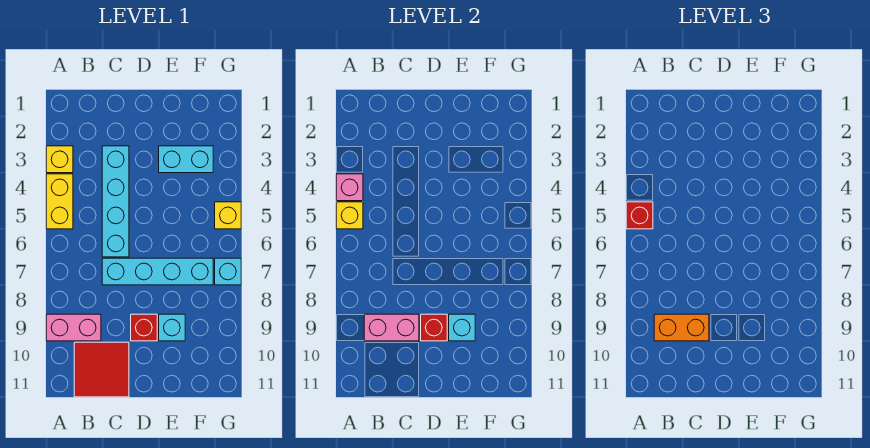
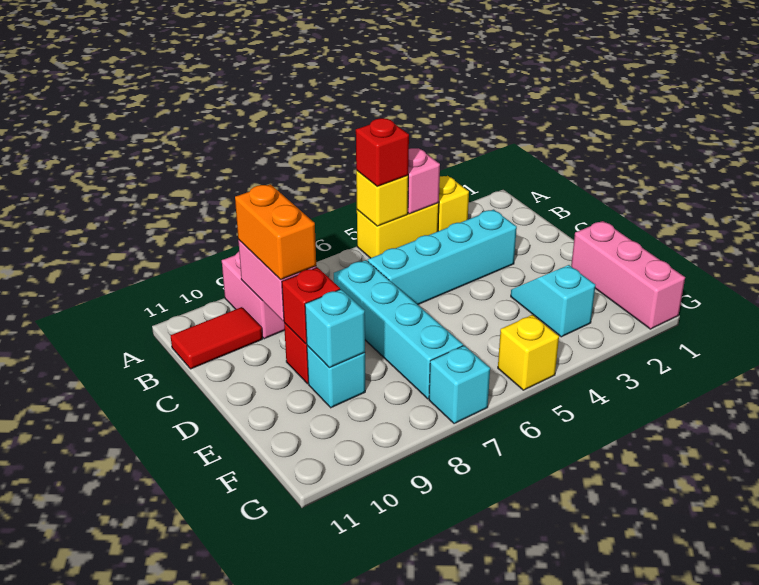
red tile B10:C11 level 1 -> red tile B10:B11 level 1
none -> pink brick E1:G1 level 1
cyan brick E3:F3 level 1 -> cyan slope E3:F3 level 1 top F

